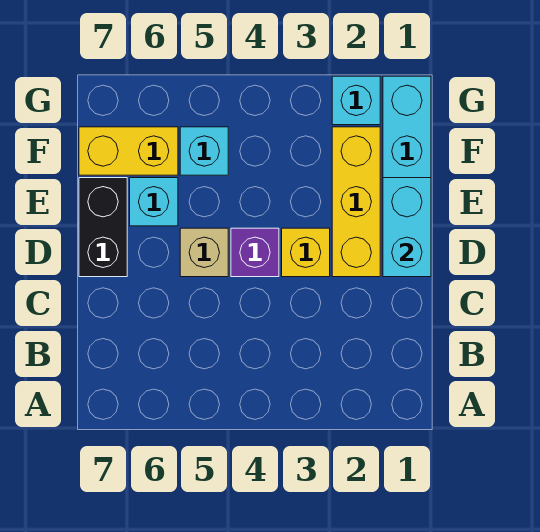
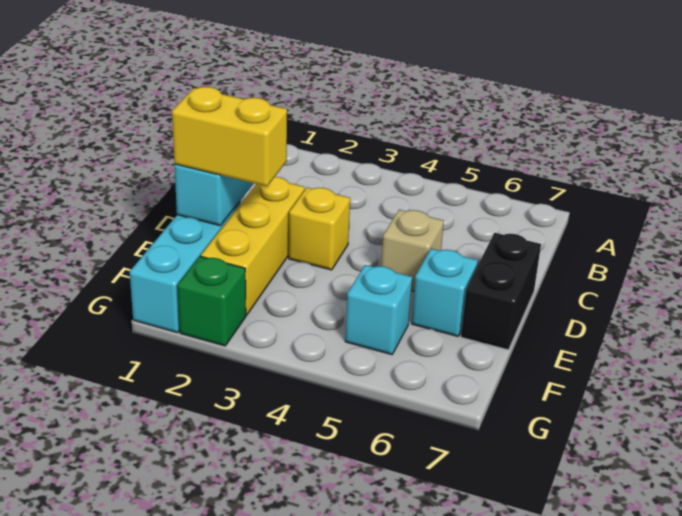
purple brick D4 level 1 -> none
yellow brick F6:F7 level 1 -> yellow brick E1:E2 level 3
cyan brick G2 level 1 -> green brick G2 level 1

